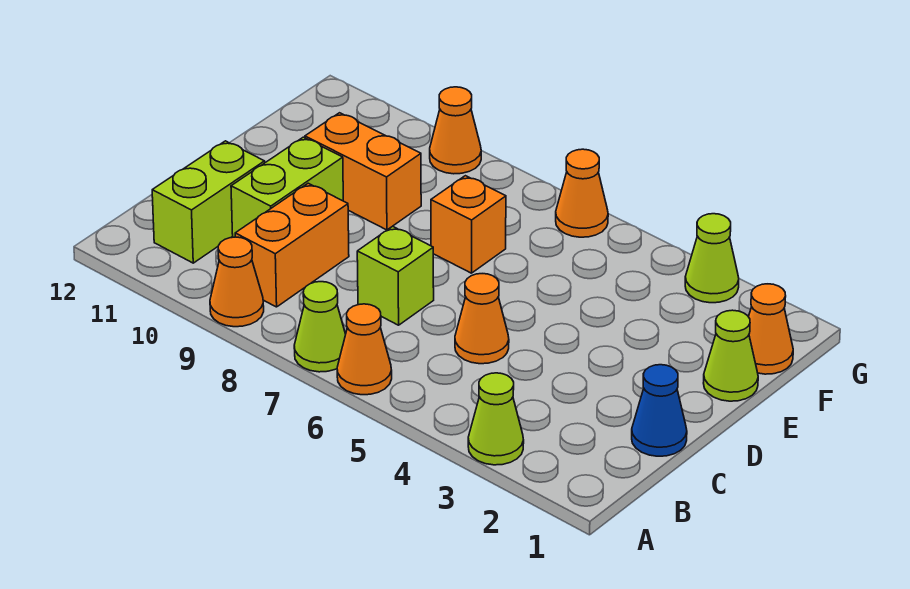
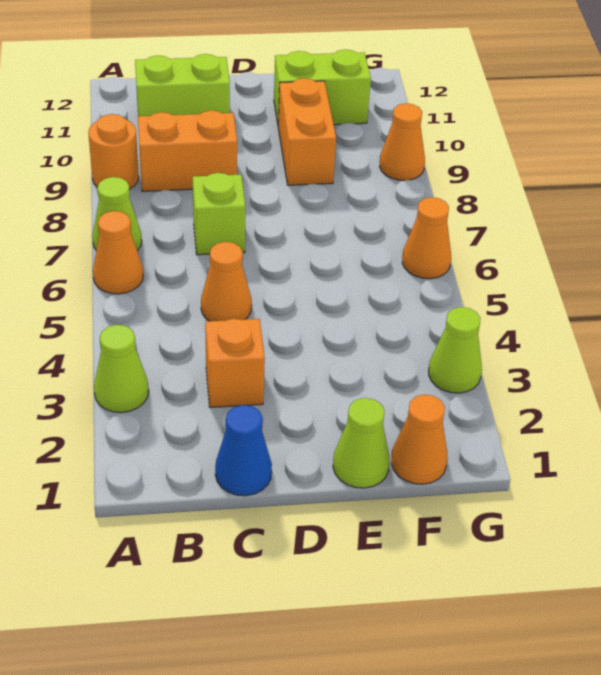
orange cone A9 level 1 -> orange round brick A9 level 1
lime brick C10:D10 level 1 -> lime brick E11:F11 level 1
orange brick E7 level 1 -> orange brick C3 level 1

